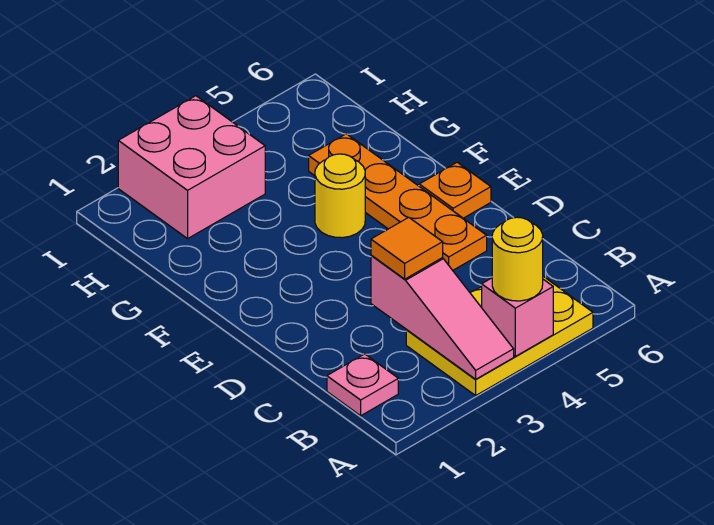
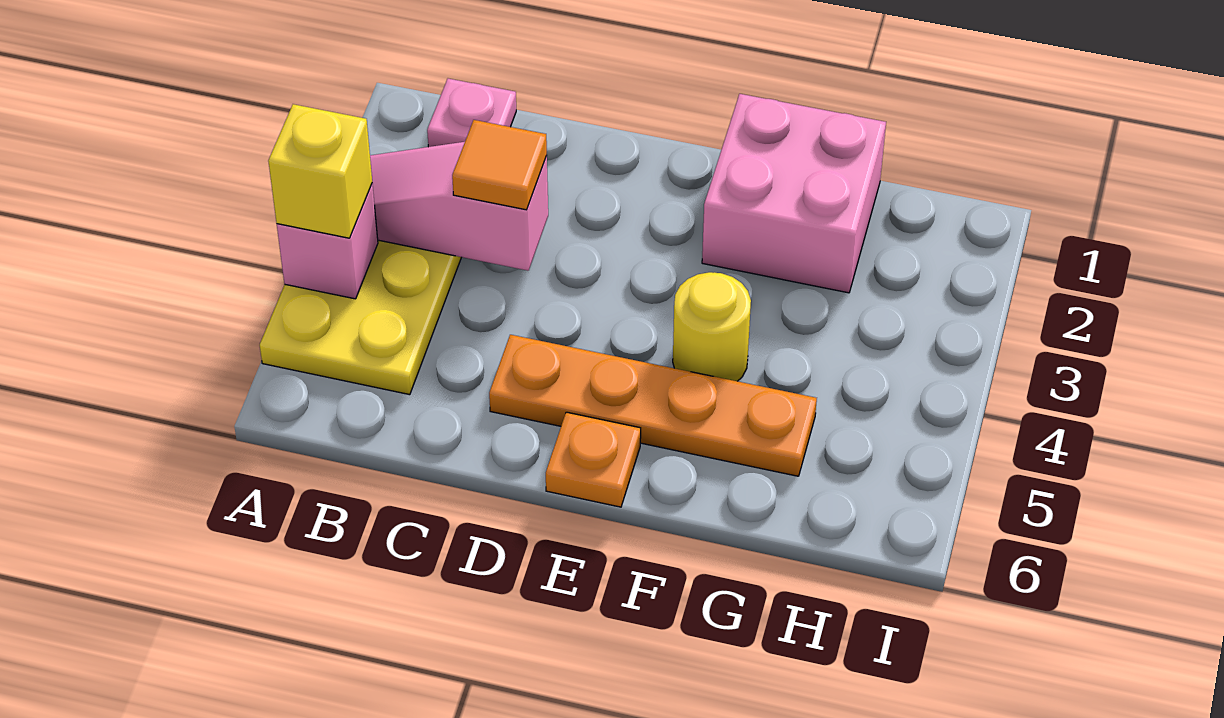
yellow round brick A4 level 3 -> yellow brick A4 level 3
pink brick H2:I3 level 1 -> pink brick F1:G2 level 1

